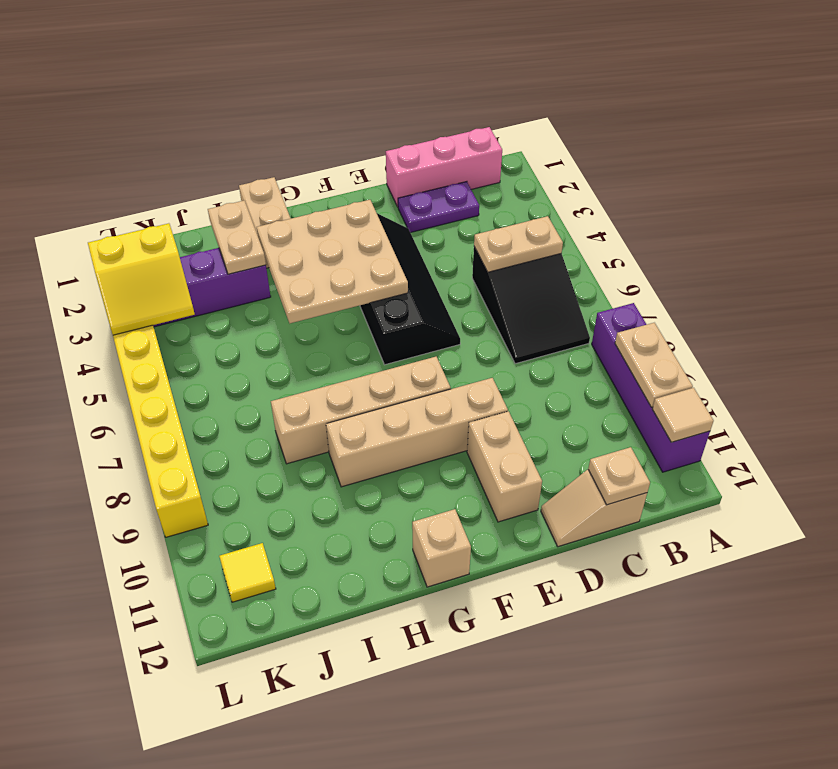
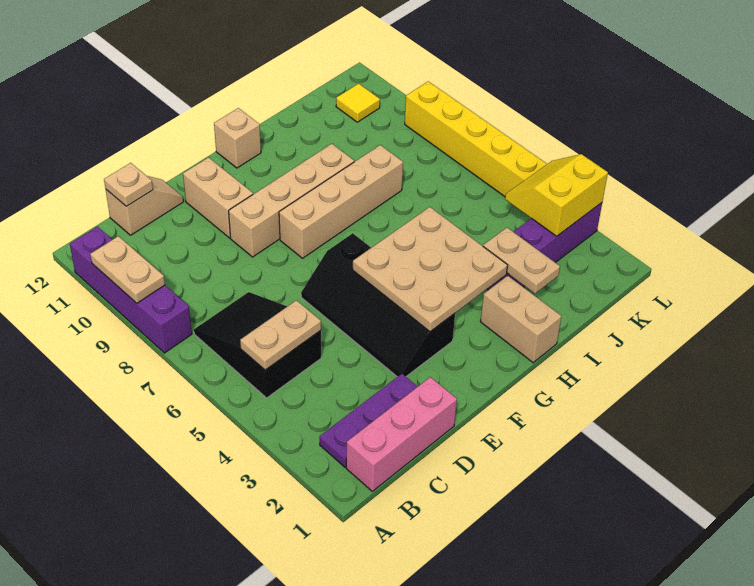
tan tile A11 level 2 -> none
purple plate C2:D2 level 1 -> purple plate B2:D2 level 1

